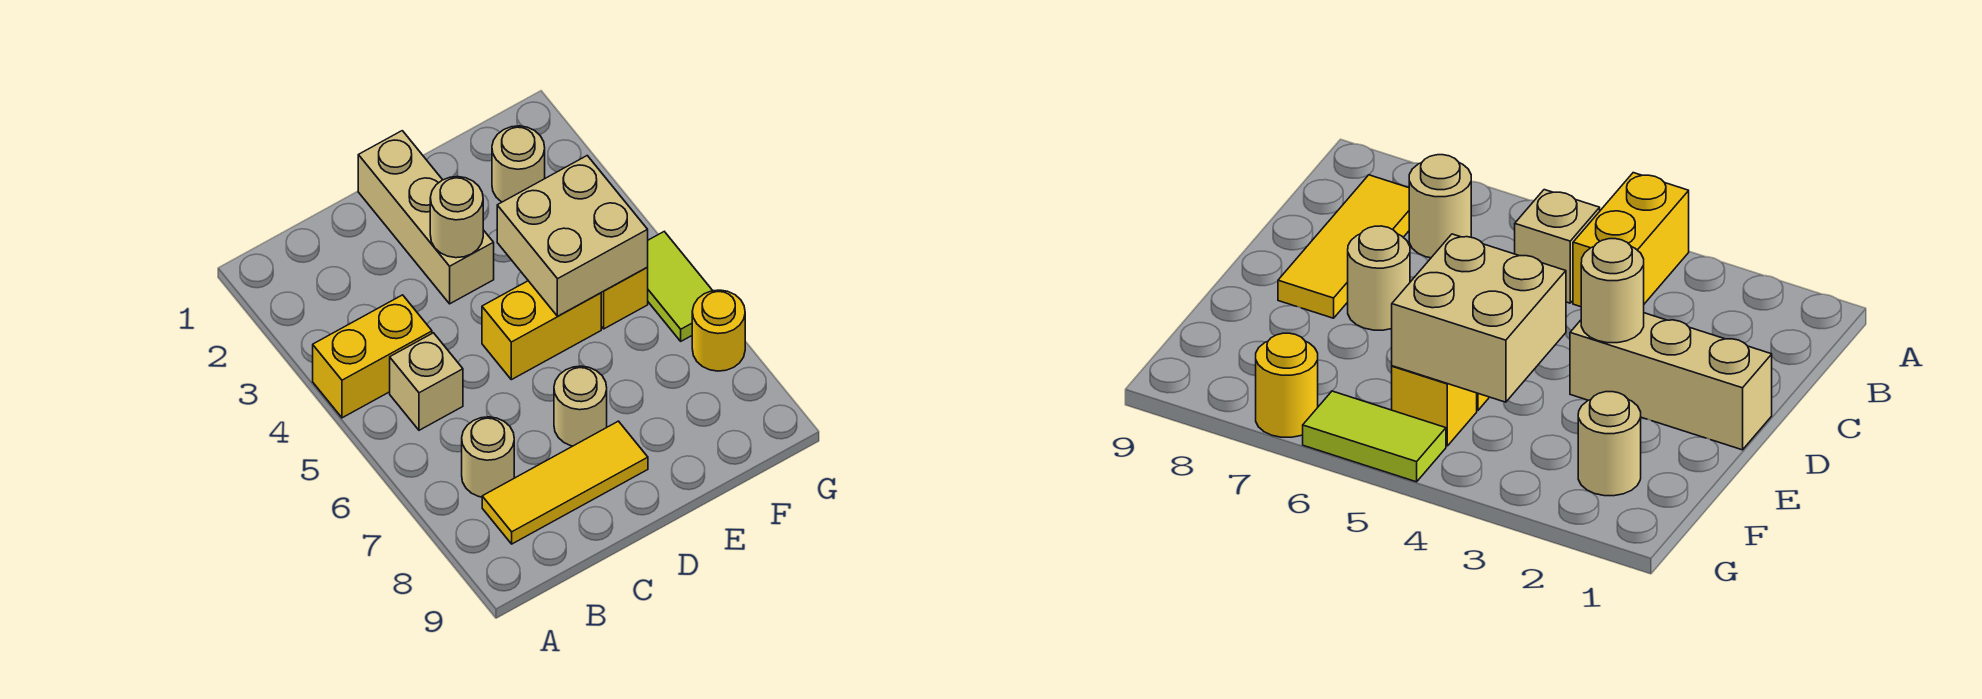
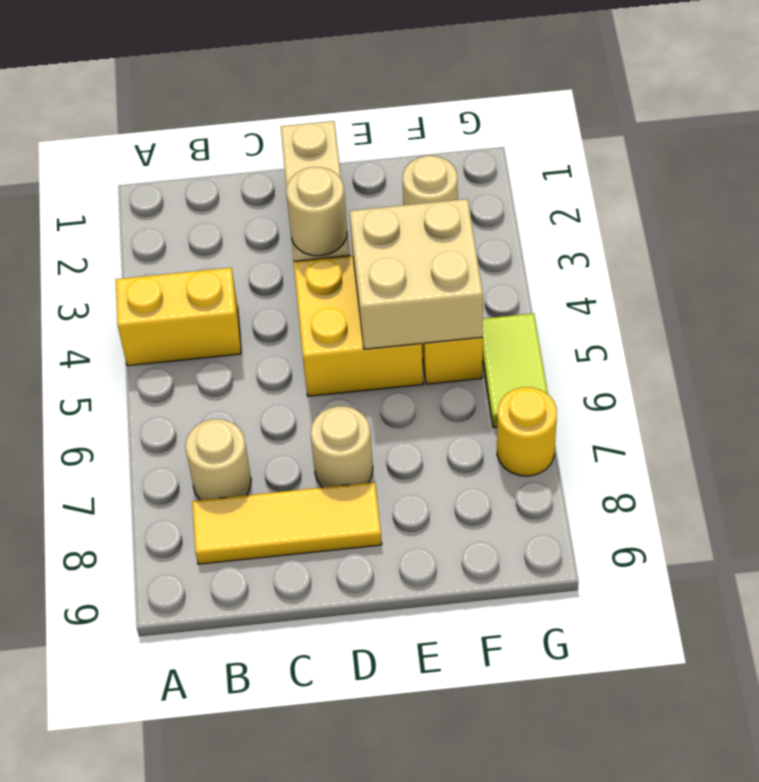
tan brick B5 level 1 -> none
yellow brick D5:E5 level 1 -> yellow brick D4:E5 level 1

